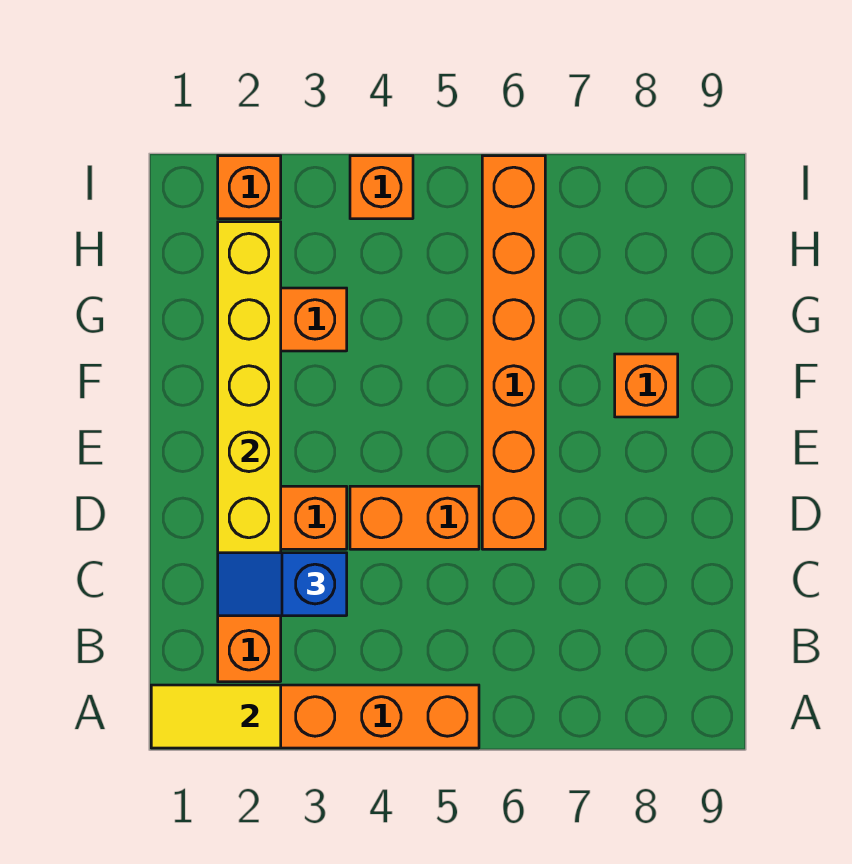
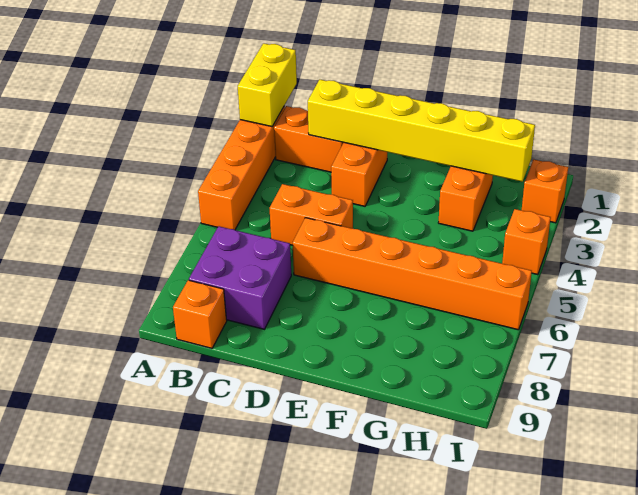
yellow tile A1:A2 level 2 -> yellow brick A1:A2 level 2
none -> purple brick B7:C8 level 1
blue slope C2:C3 level 3 top 3 -> none
orange brick D4:D5 level 1 -> orange brick C5:D5 level 1
orange brick F8 level 1 -> orange brick B9 level 1

